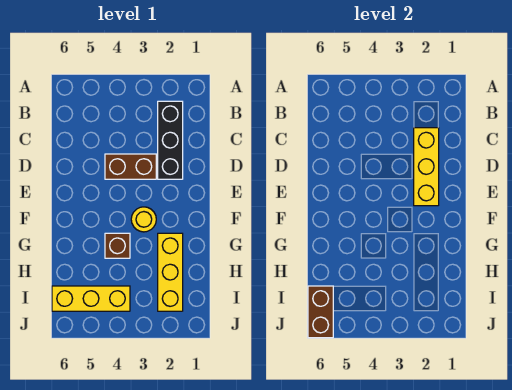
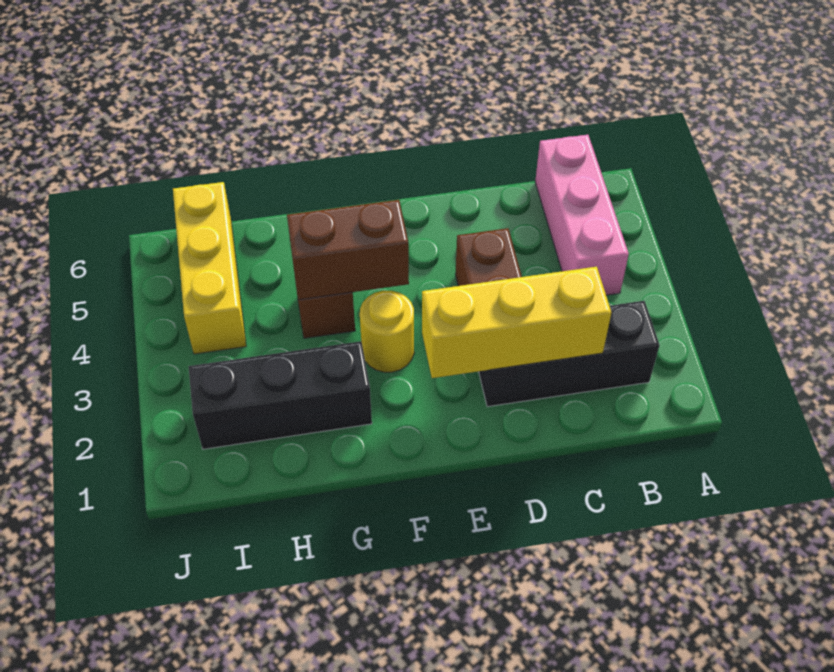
none -> pink brick B4:B6 level 1
yellow brick G2:I2 level 1 -> black brick G2:I2 level 1
brown brick I6:J6 level 2 -> brown brick F4:G4 level 2

